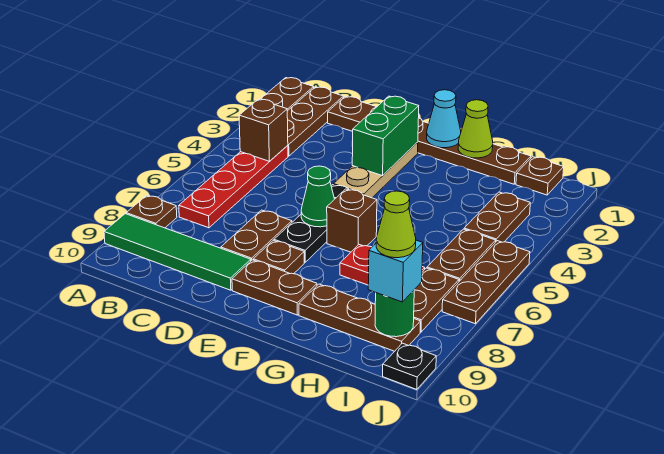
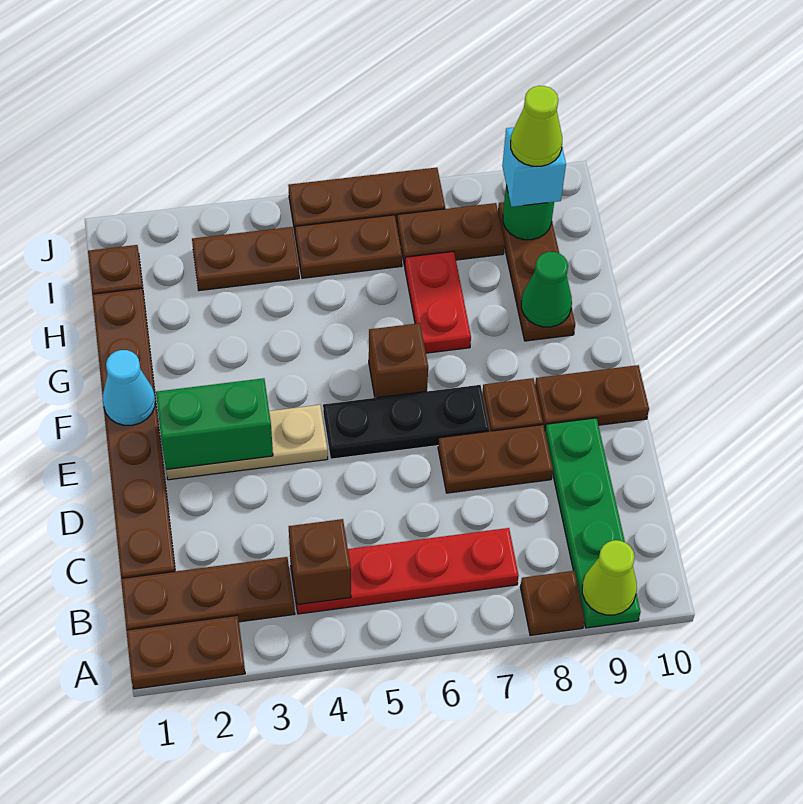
green tile A9:D9 level 1 -> green plate A9:D9 level 1
green cone E6 level 2 -> green cone G9 level 2
brown plate E9:F9 level 1 -> brown plate E9:E10 level 1
lime cone G1 level 2 -> lime cone A9 level 2
black plate J10 level 1 -> none

